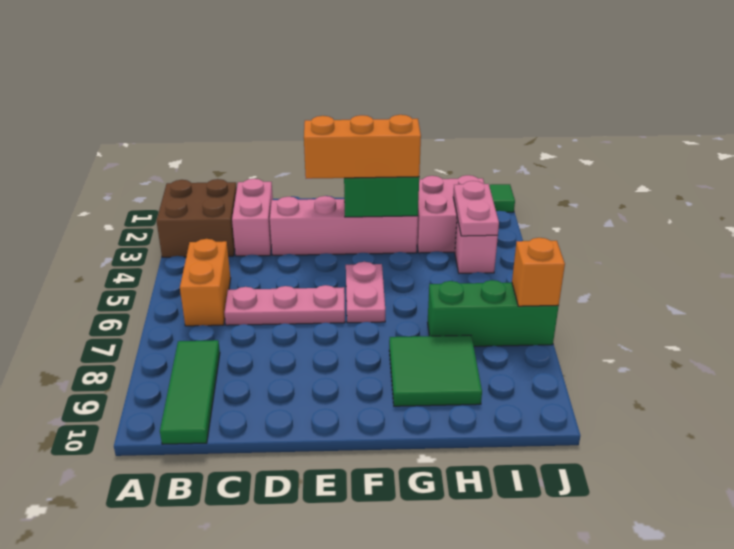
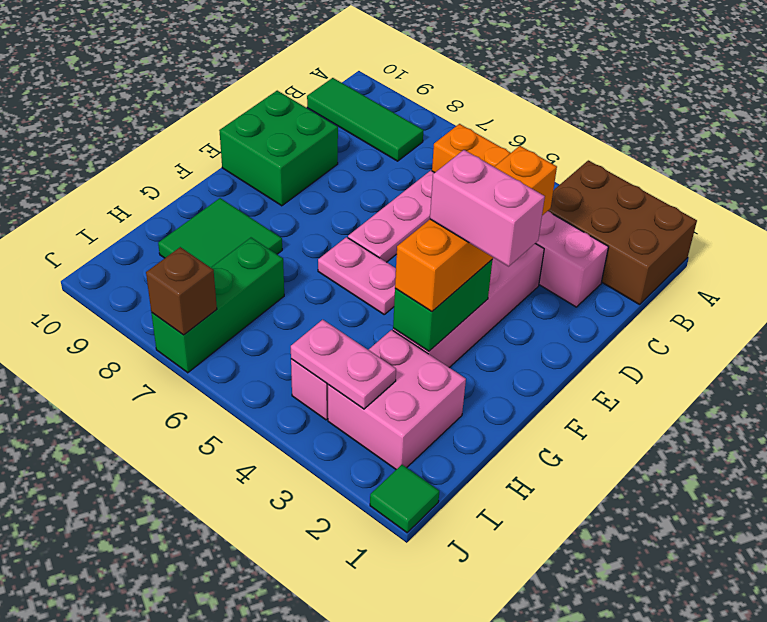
brown brick A2:B3 level 1 -> brown brick A1:B3 level 1
none -> green brick D9:E10 level 1
orange brick E3:G3 level 3 -> orange brick D3:G3 level 3
none -> pink brick F2:F3 level 4
orange brick J7 level 2 -> brown brick J7 level 2

